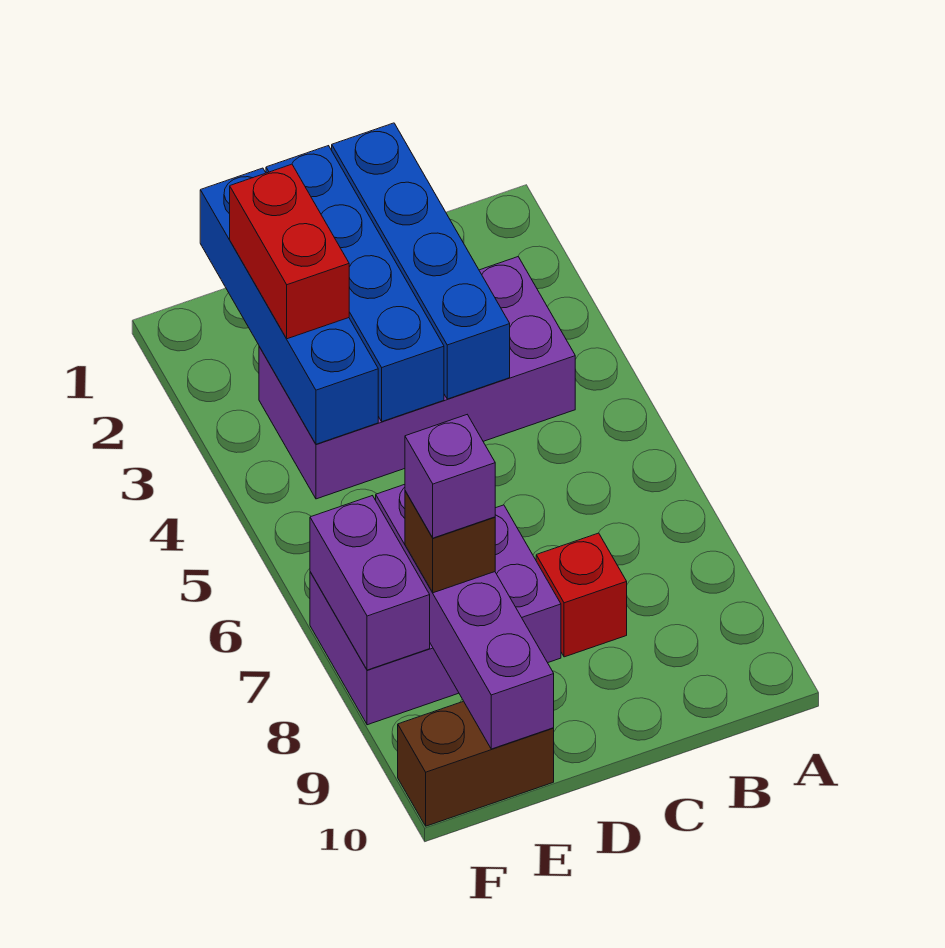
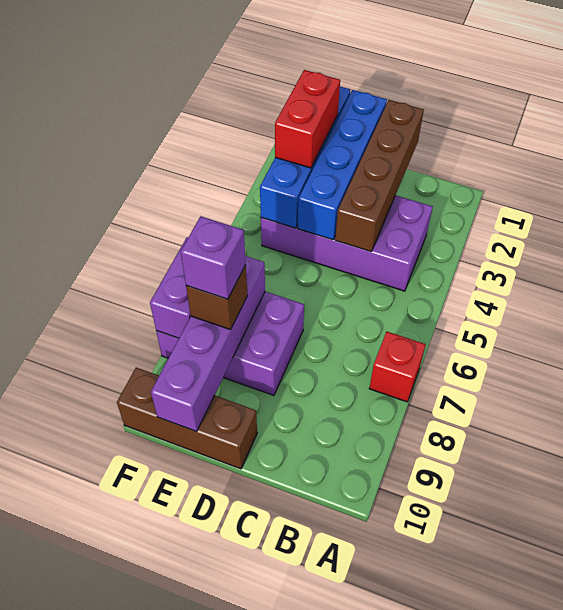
blue brick C1:C4 level 2 -> brown brick C1:C4 level 2
red brick C8 level 1 -> red brick A7 level 1
brown brick E10:F10 level 1 -> brown brick D10:F10 level 1

